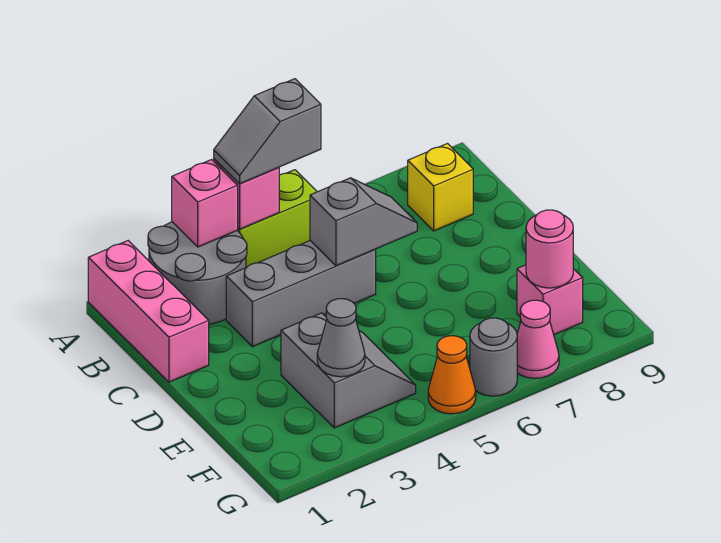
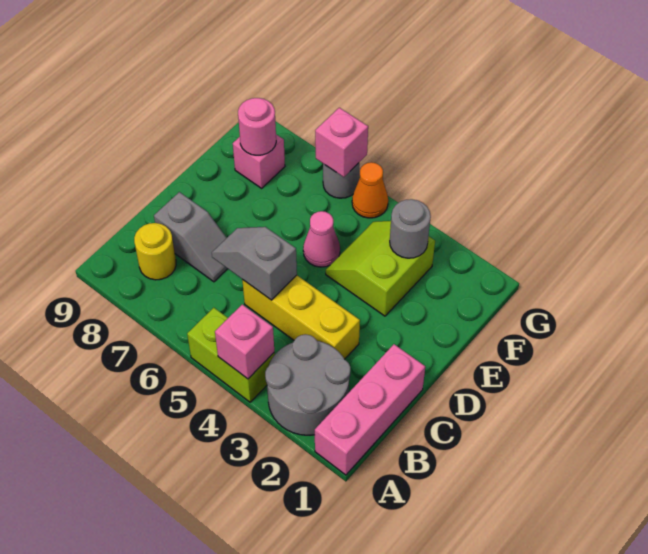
pink brick A3 level 2 -> pink brick G6 level 2
grey slope A4:A5 level 3 top 5 -> grey slope C7:C8 level 1 top 8
yellow brick B8 level 1 -> yellow round brick B8 level 1
grey brick C3:C5 level 1 -> yellow brick C3:C5 level 1
grey slope E3:F4 level 1 top 3 -> lime slope E3:F4 level 1 top 3
grey cone F3 level 2 -> grey round brick F3 level 2
pink cone G7 level 1 -> pink cone E5 level 1

